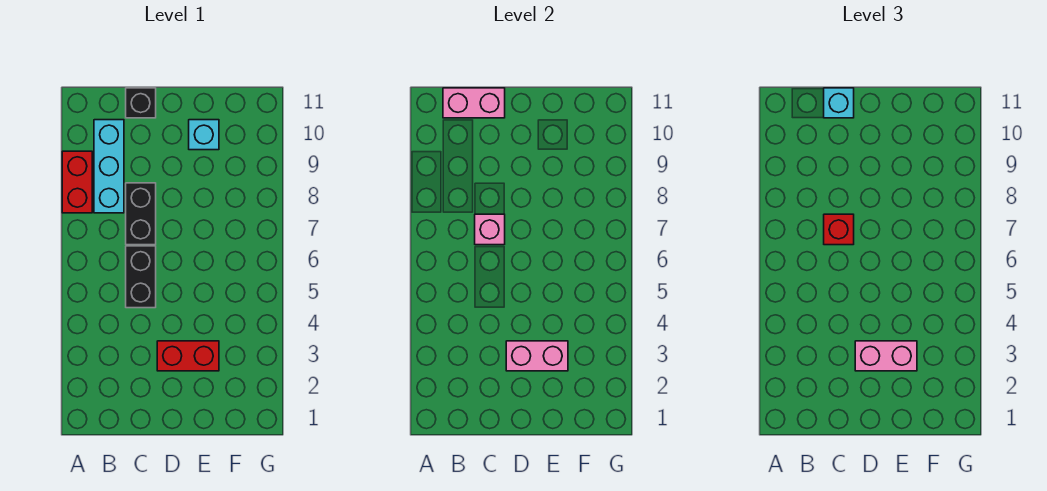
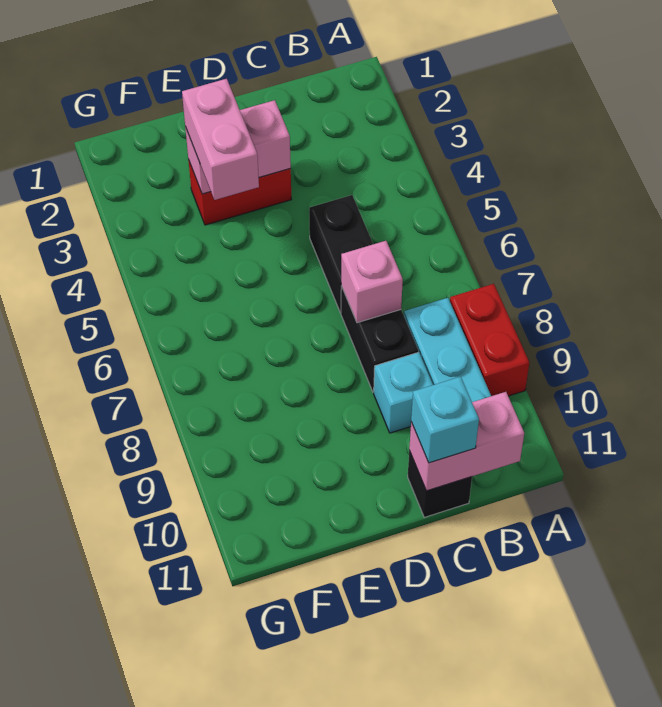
red brick C7 level 3 -> none
pink brick D3:E3 level 3 -> pink brick E3:E4 level 3
cyan brick E10 level 1 -> cyan brick C9 level 1

